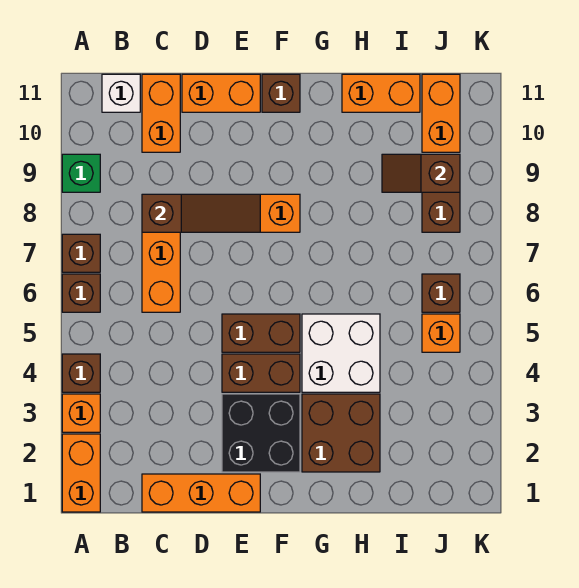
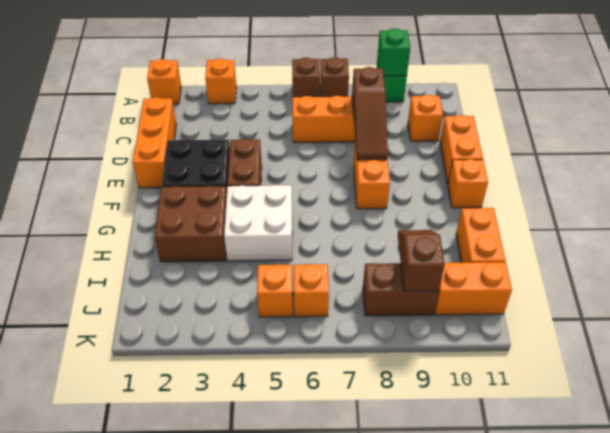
orange brick A1:A2 level 1 -> orange brick A1 level 1
brown brick A4 level 1 -> none
none -> green brick A9 level 2
white brick B11 level 1 -> none
orange brick C10:C11 level 1 -> orange brick C10 level 1
brown brick E5:F5 level 1 -> none
brown brick F11 level 1 -> orange brick F11 level 1
brown brick J6 level 1 -> orange brick J6 level 1

